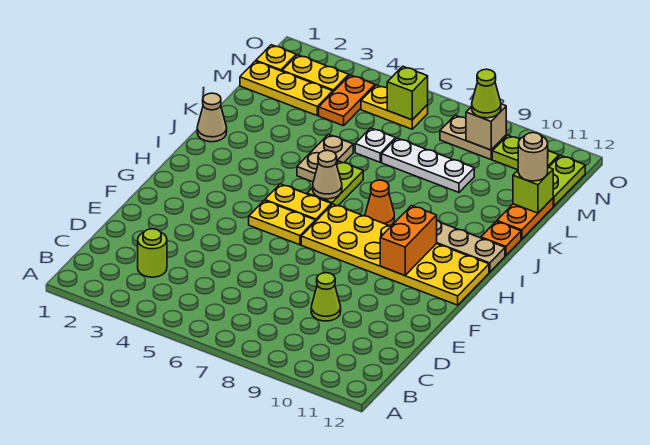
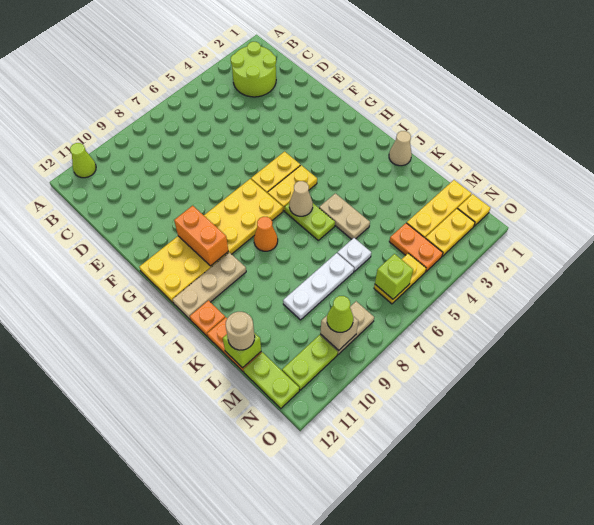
lime round brick C3 level 1 -> lime round brick B2:C3 level 1
lime cone D9 level 1 -> lime cone A11 level 1

